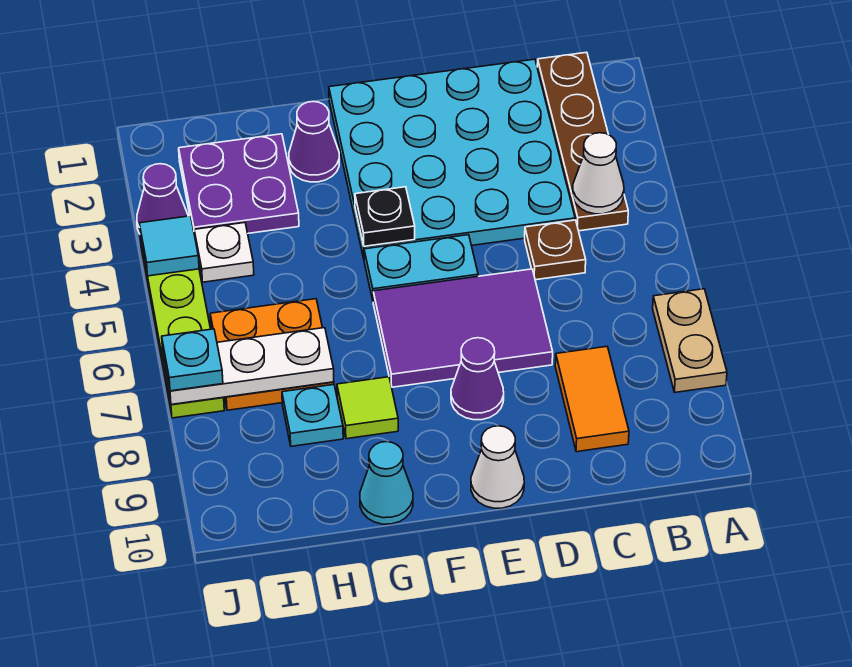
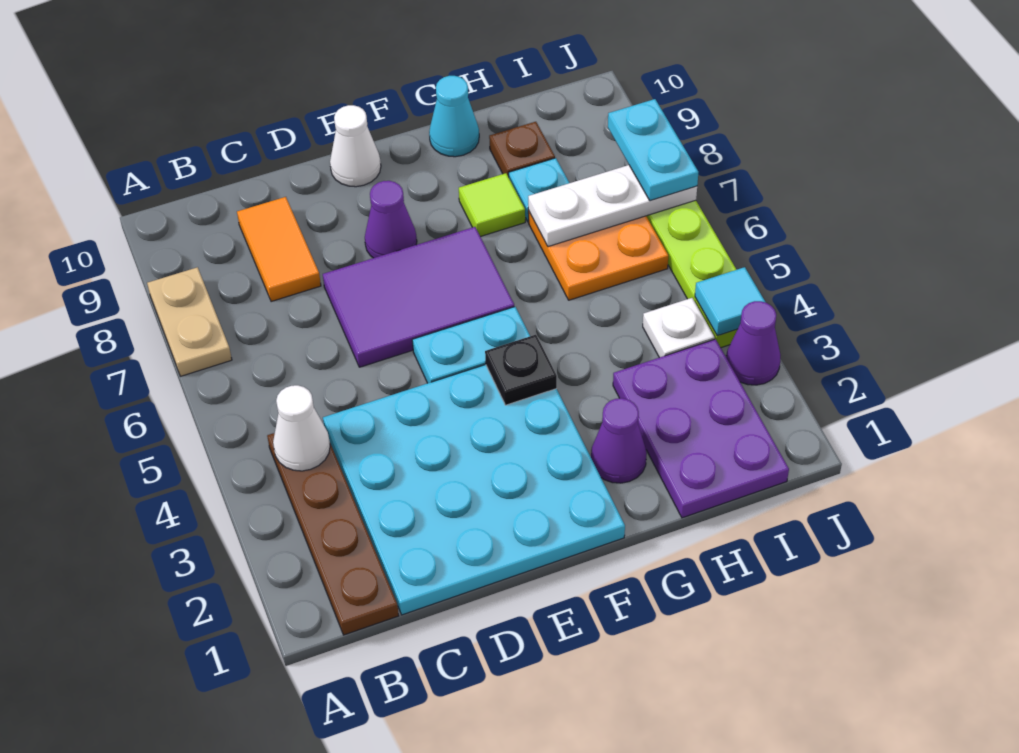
brown plate C5 level 1 -> brown plate H9 level 1
purple plate H2:I3 level 1 -> purple plate H1:I3 level 1
cyan plate J7 level 3 -> cyan plate J7:J8 level 3

